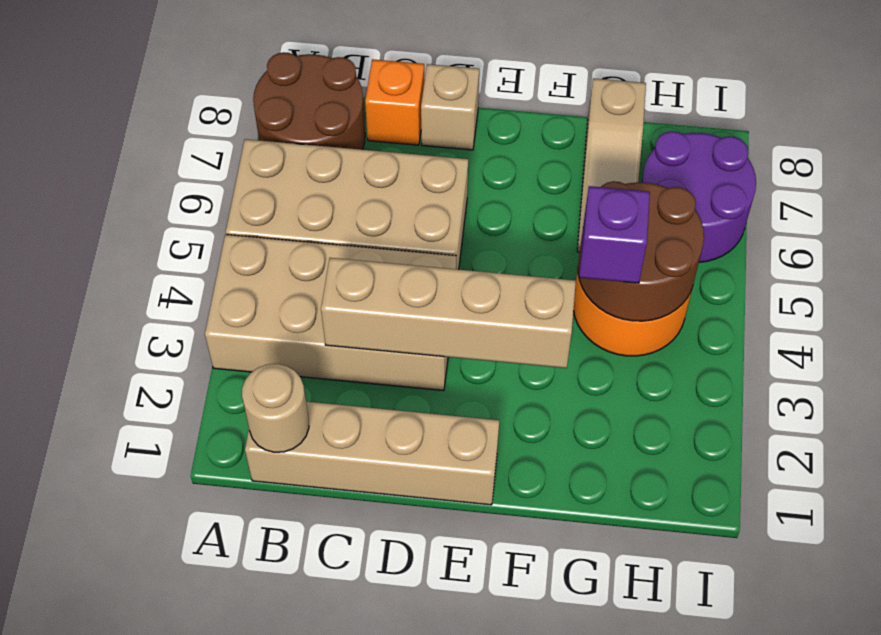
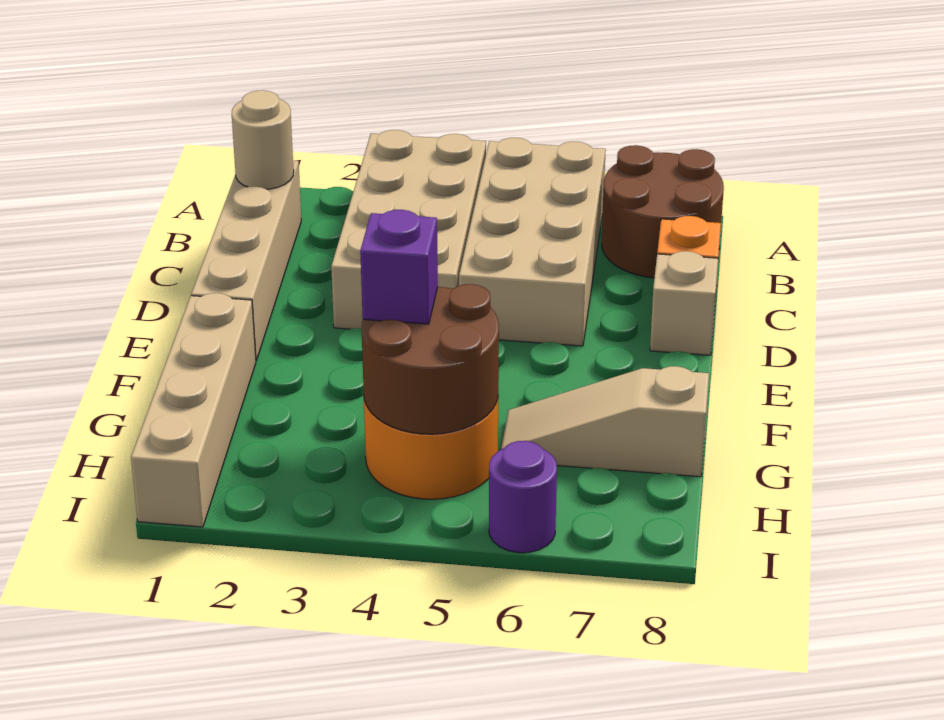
tan brick C3:F3 level 2 -> tan brick F1:I1 level 1
purple round brick H6:I7 level 1 -> purple round brick I6 level 1

